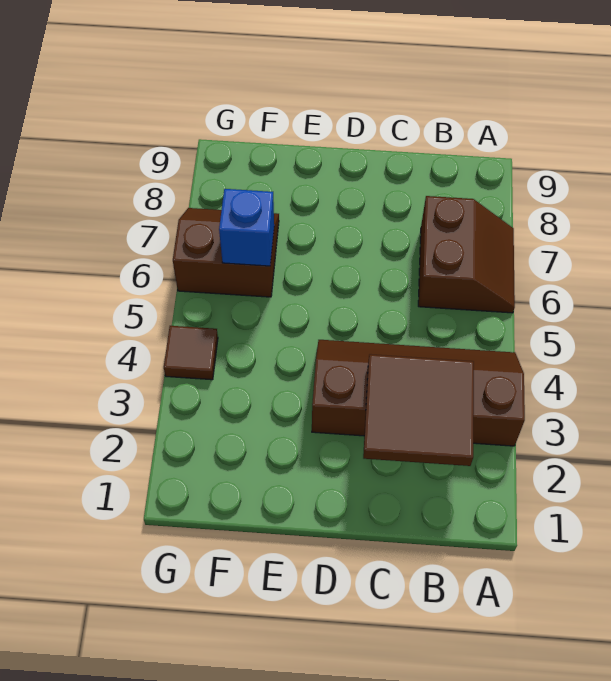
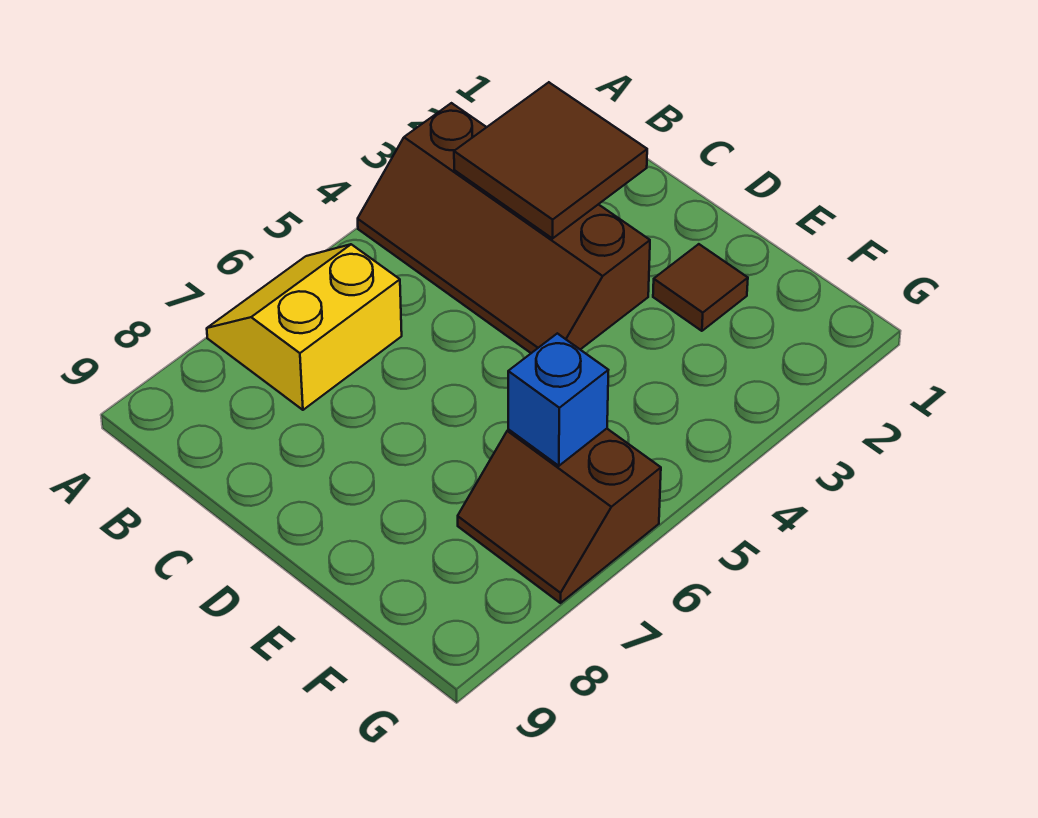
brown slope A6:B7 level 1 top B -> yellow slope A6:B7 level 1 top B
brown tile G4 level 1 -> brown tile E2 level 1

